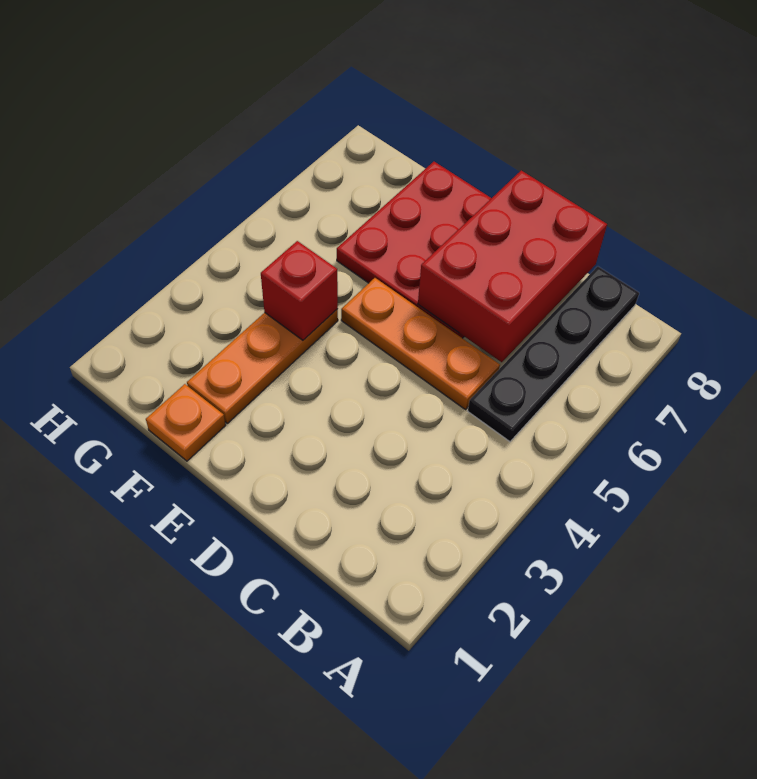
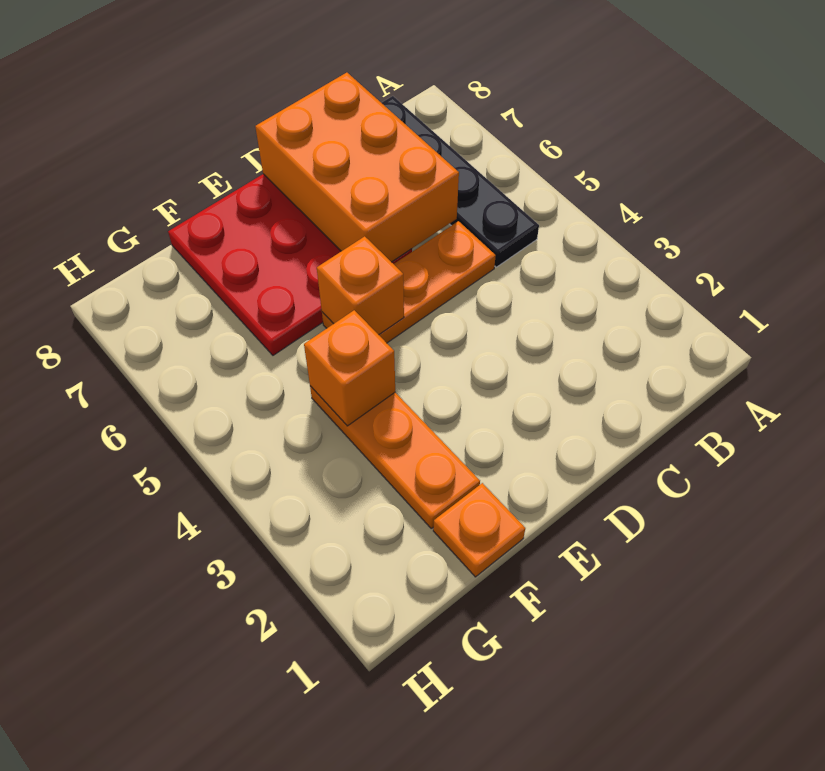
red brick C6:D8 level 2 -> orange brick C6:D8 level 2
none -> orange brick E5 level 2
red brick F4 level 2 -> orange brick F4 level 2

